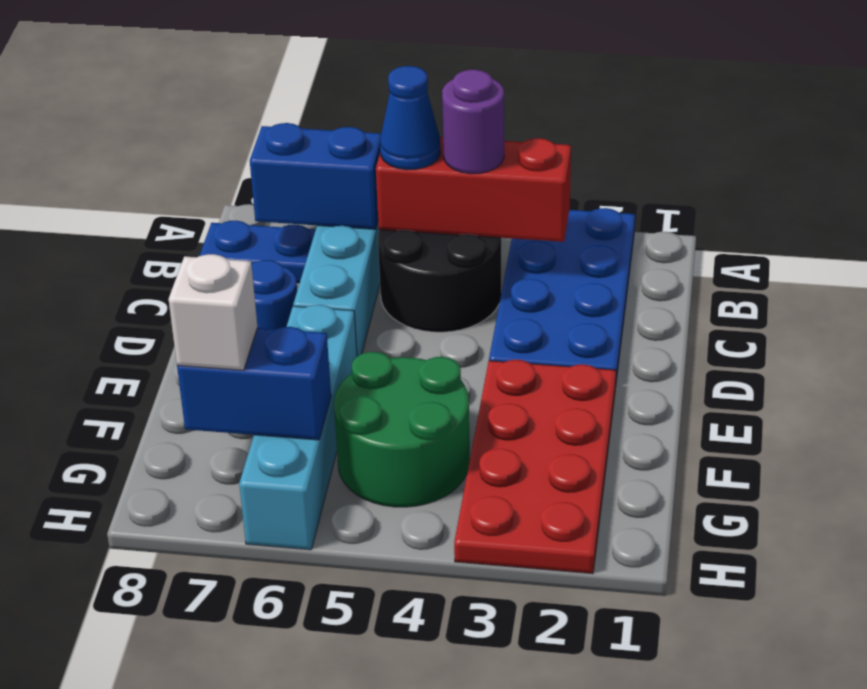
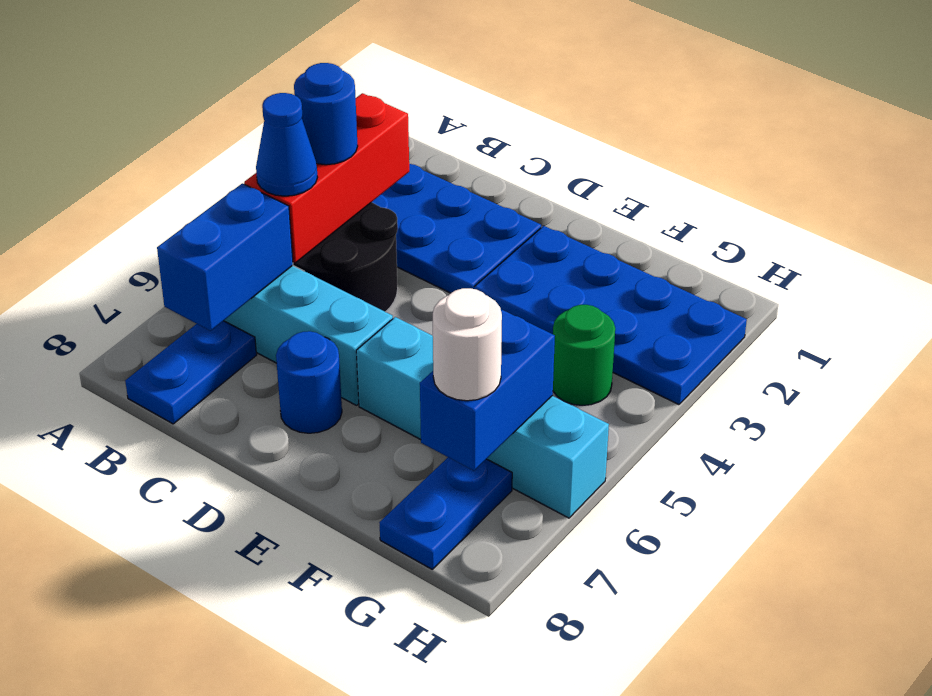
purple round brick B4 level 3 -> blue round brick B4 level 3
red plate E2:H3 level 1 -> blue plate E2:H3 level 1
green round brick F4:G5 level 1 -> green round brick G4 level 1
none -> blue plate G7:G8 level 1
white brick G7 level 3 -> white round brick G7 level 3

